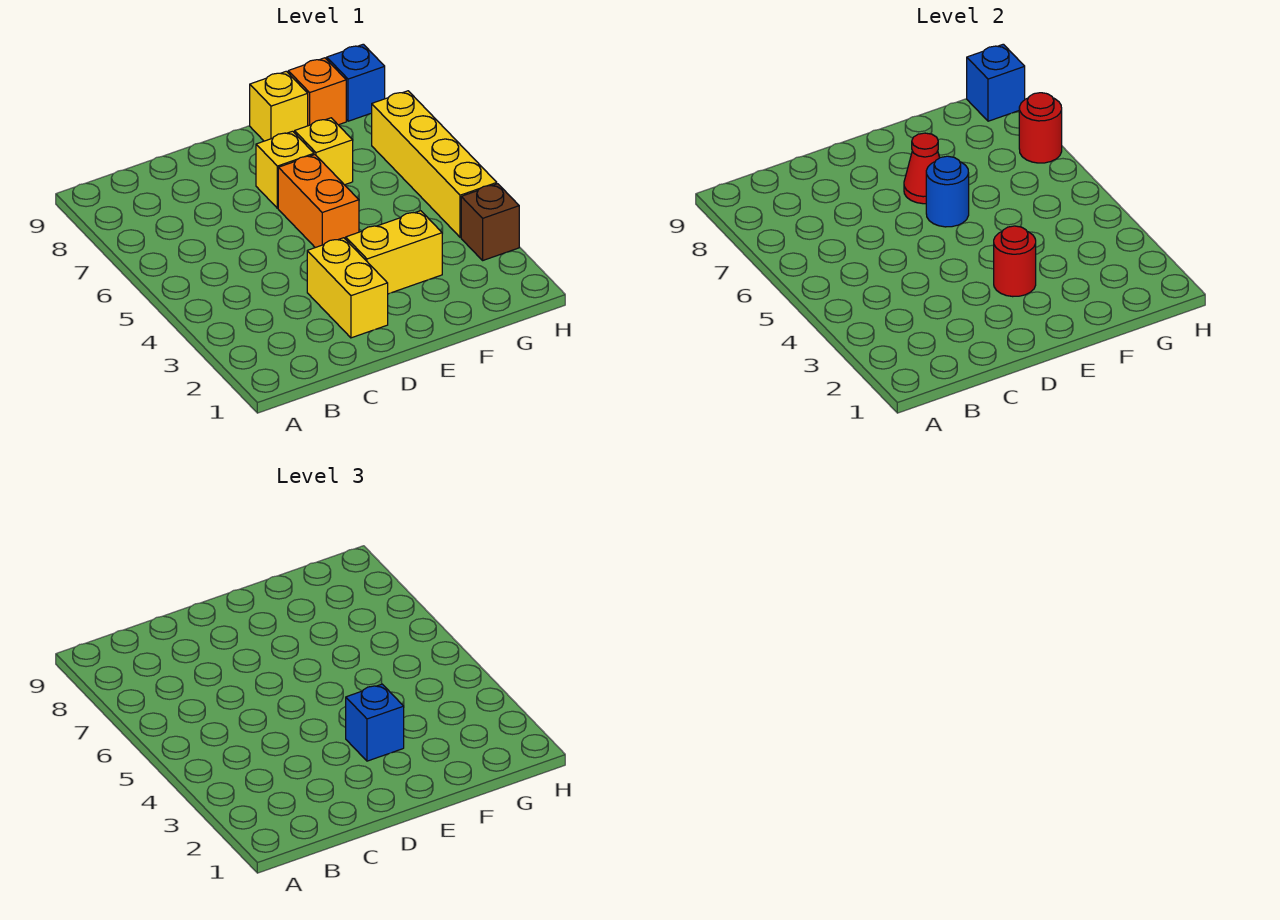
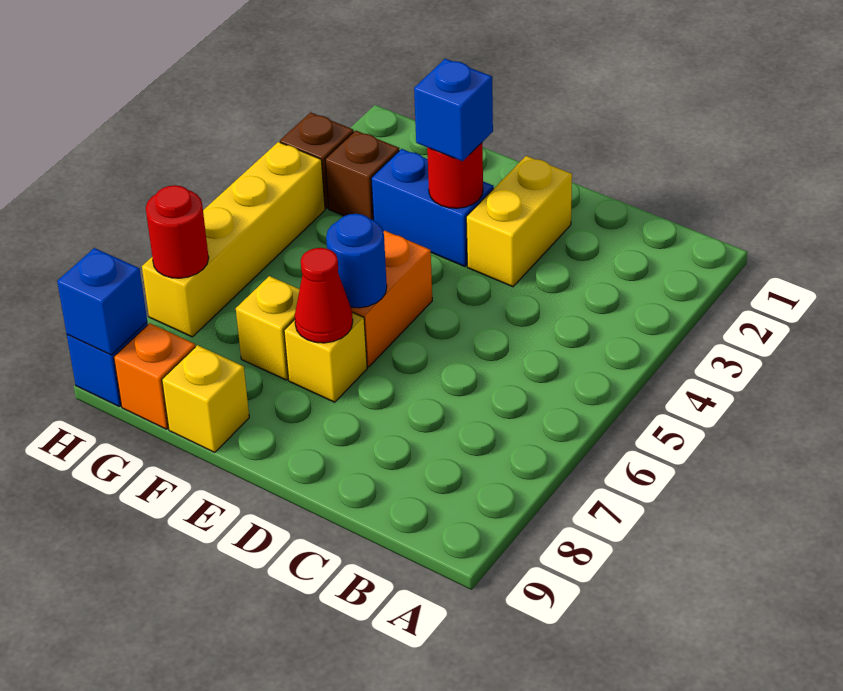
yellow brick E3:F3 level 1 -> blue brick E3:F3 level 1
none -> brown brick G3 level 1

